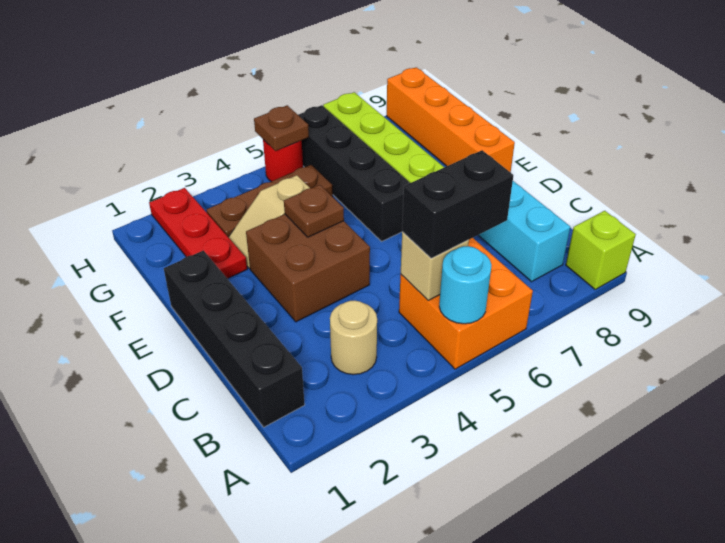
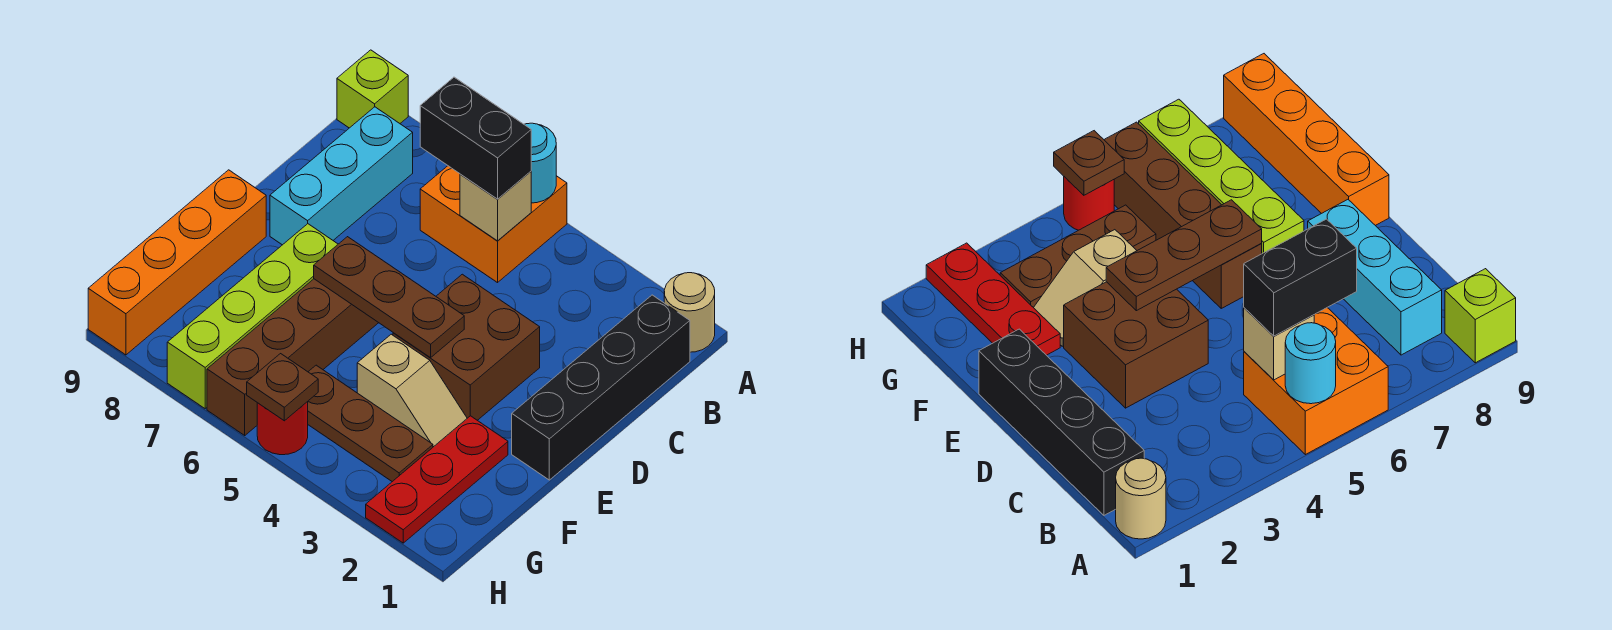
tan round brick B3 level 1 -> tan round brick A1 level 1
brown plate E4 level 2 -> brown plate E4:E6 level 2
black brick E6:H6 level 1 -> brown brick E6:H6 level 1

